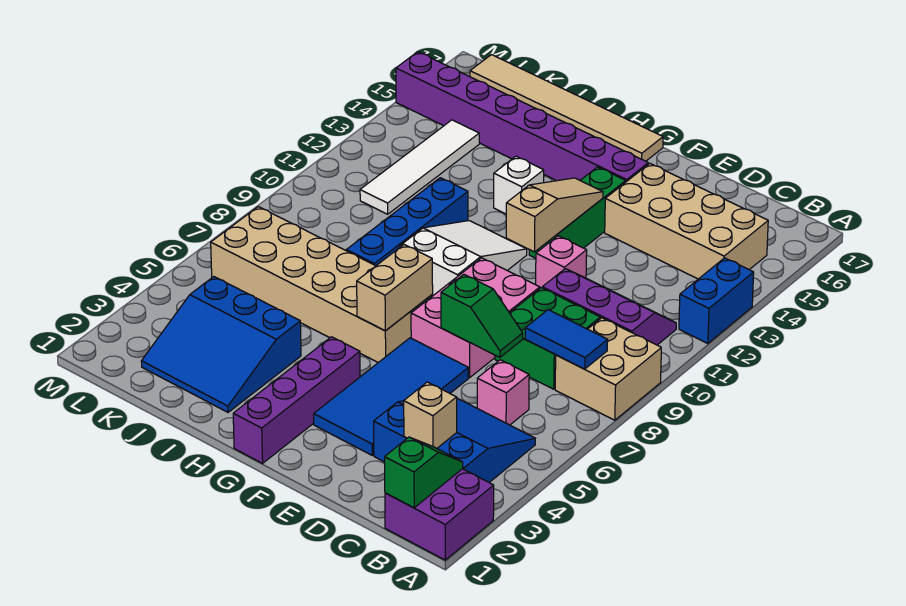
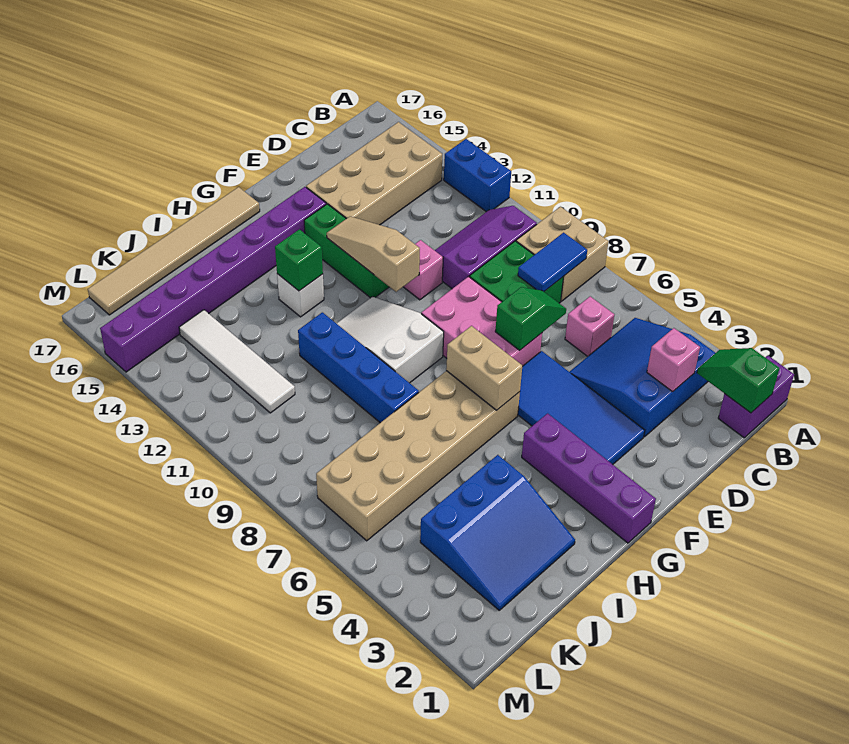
purple brick A1:B2 level 1 -> purple brick A1:B1 level 1
tan brick C3 level 2 -> pink brick C3 level 2
none -> green brick H13 level 2

